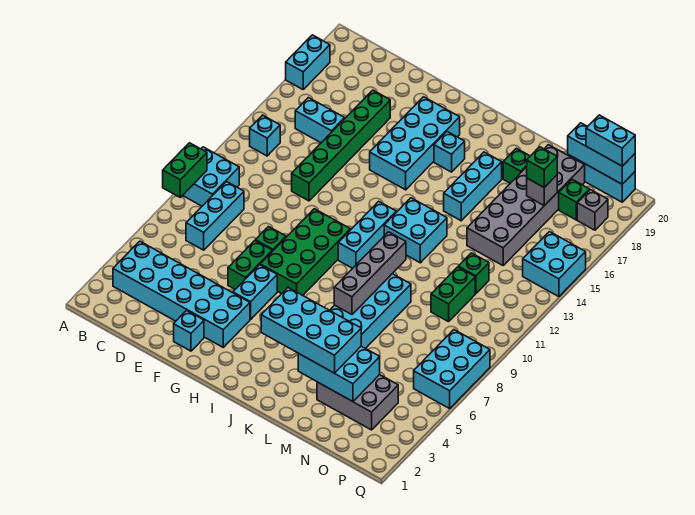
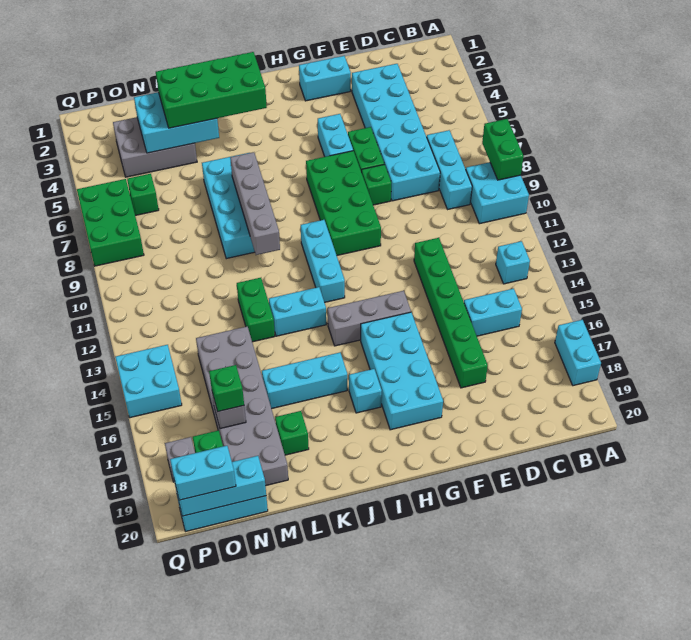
cyan brick B3:G4 level 1 -> cyan brick D3:E8 level 1
cyan brick F2 level 1 -> cyan brick F2:G2 level 1
none -> grey brick G14:I14 level 1
cyan brick J3:M4 level 3 -> green brick J3:M4 level 3
cyan brick J12:K13 level 1 -> cyan brick J13:K13 level 1
cyan brick K15:K17 level 1 -> cyan brick J16:L16 level 1
green brick N10:N11 level 1 -> green brick L12:L13 level 1
green brick N12 level 1 -> green brick O6 level 1
cyan brick P6:Q8 level 1 -> green brick P6:Q8 level 1

